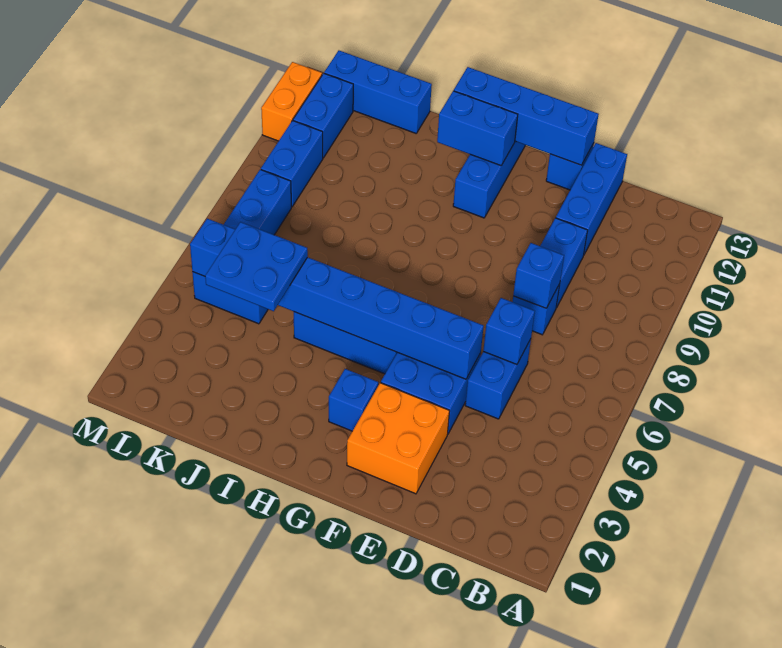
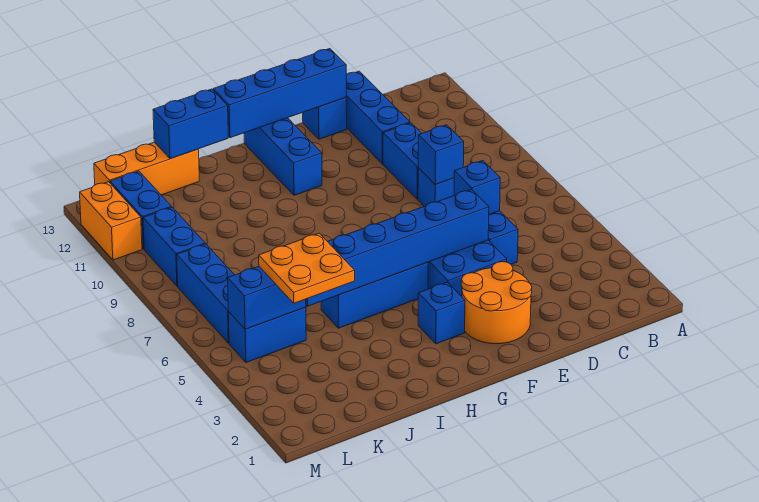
orange brick E2:F3 level 1 -> orange round brick E2:F3 level 1
blue brick G12:H12 level 2 -> blue brick I13:J13 level 2
blue plate J4:K5 level 3 -> orange plate J4:K5 level 3
blue brick J13:L13 level 1 -> orange brick J13:L13 level 1

